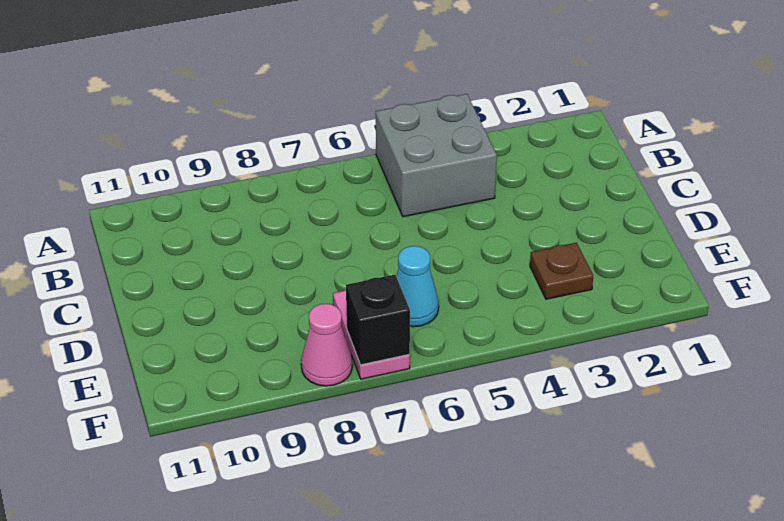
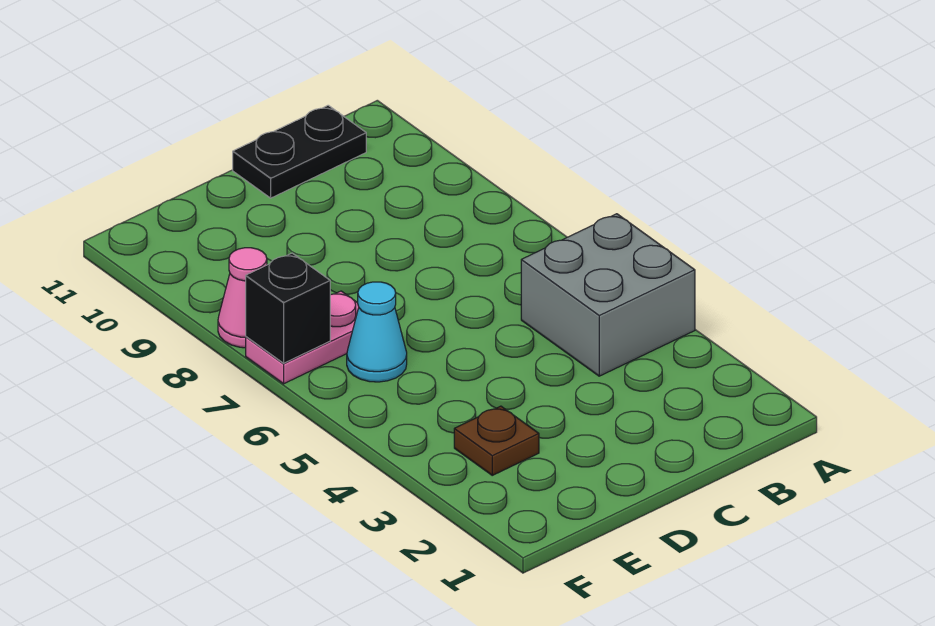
none -> black plate B11:C11 level 1

